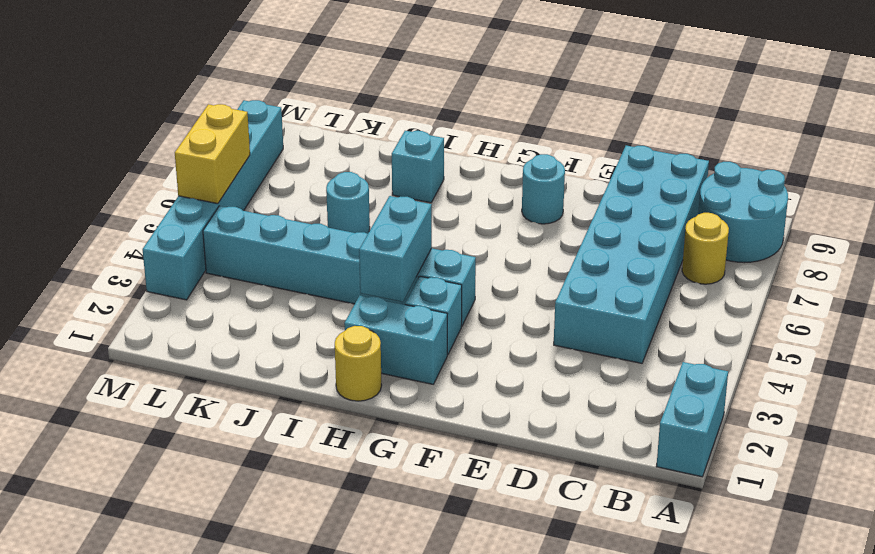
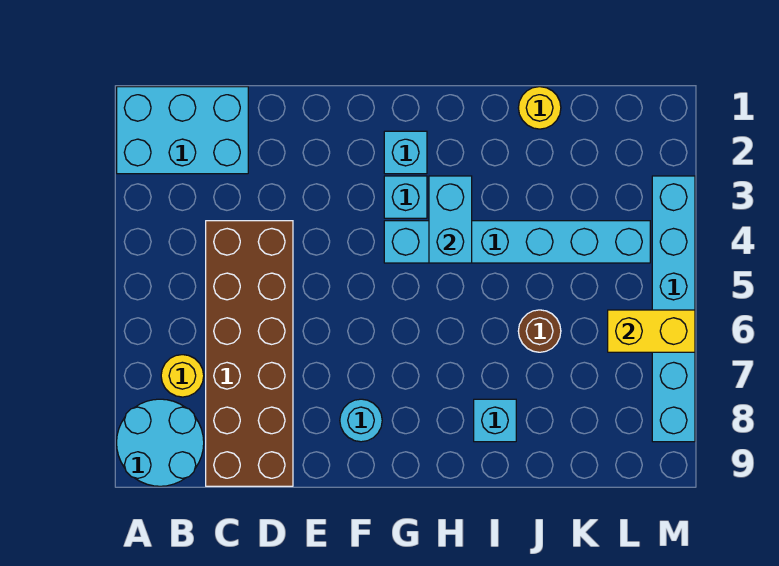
cyan brick A1:A2 level 1 -> cyan brick A1:C2 level 1
cyan brick C4:D9 level 1 -> brown brick C4:D9 level 1
cyan brick G2:H2 level 1 -> cyan brick G2 level 1
yellow round brick H1 level 1 -> yellow round brick J1 level 1
cyan round brick J6 level 1 -> brown round brick J6 level 1
yellow brick M5:M6 level 2 -> yellow brick L6:M6 level 2

